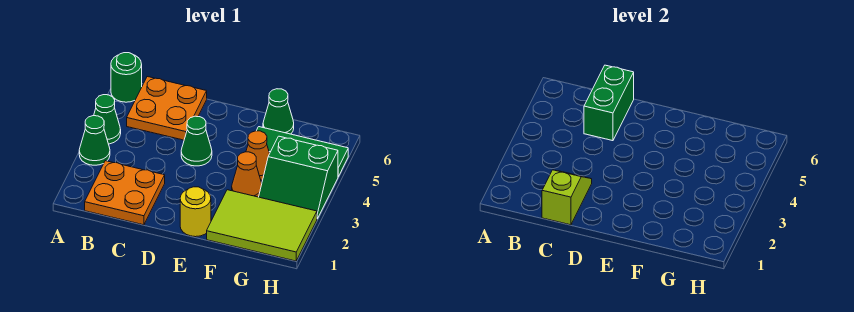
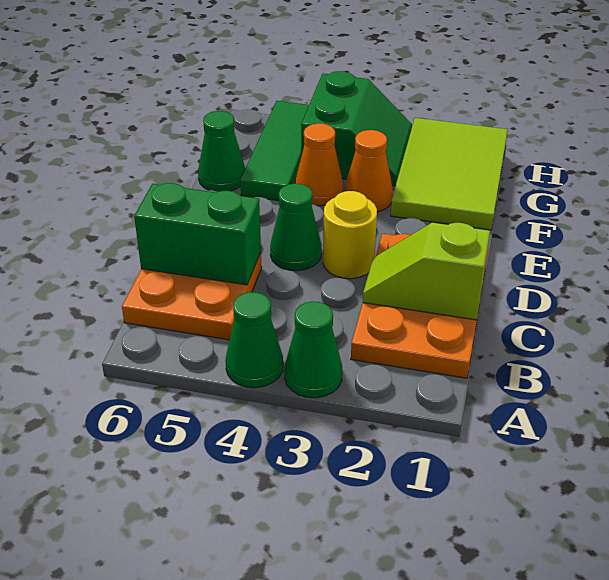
green round brick A6 level 1 -> none
orange plate B1:C2 level 1 -> orange plate B1:D2 level 1
yellow round brick E1 level 1 -> yellow round brick D3 level 1

